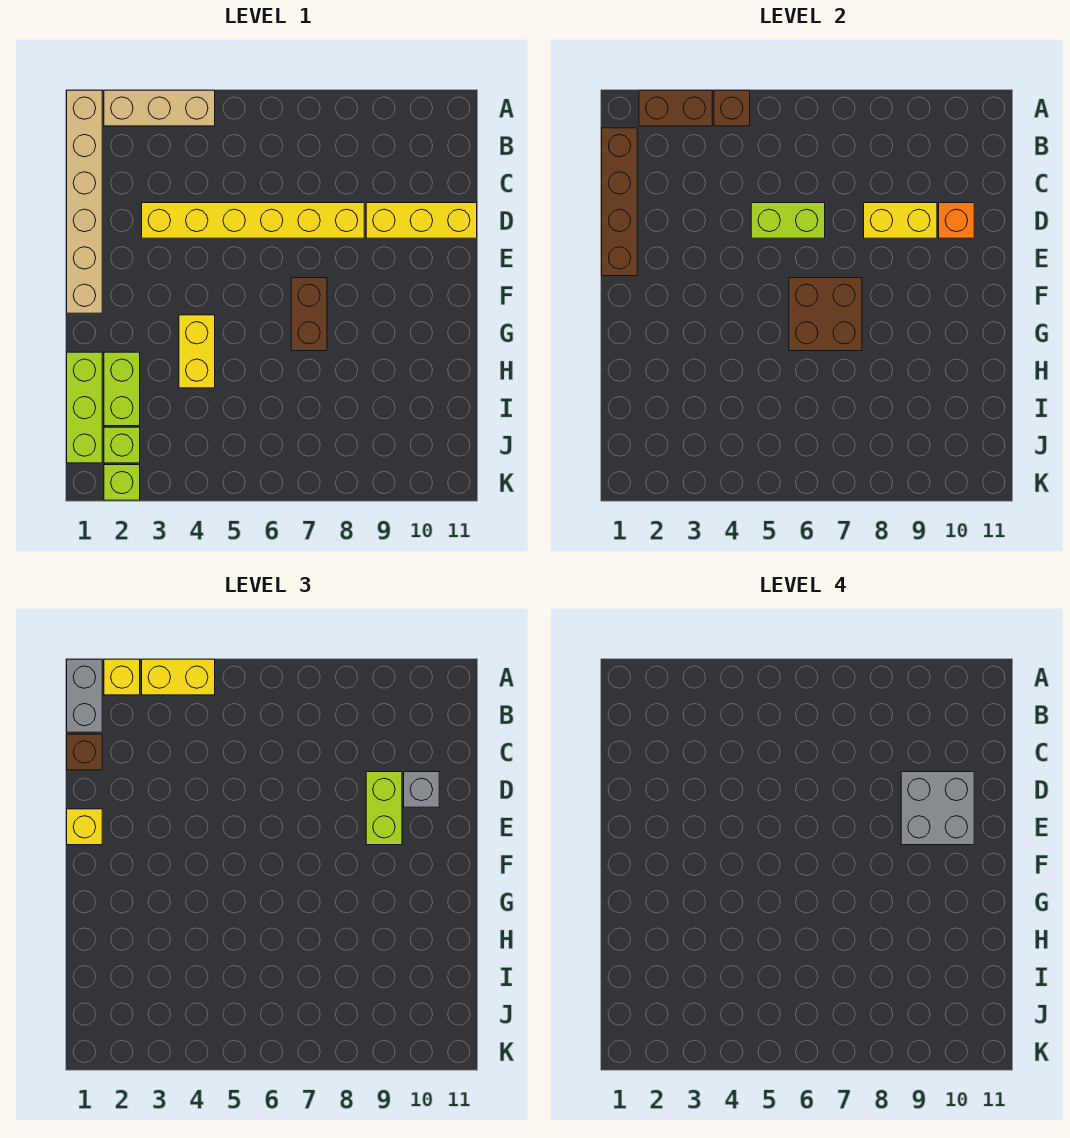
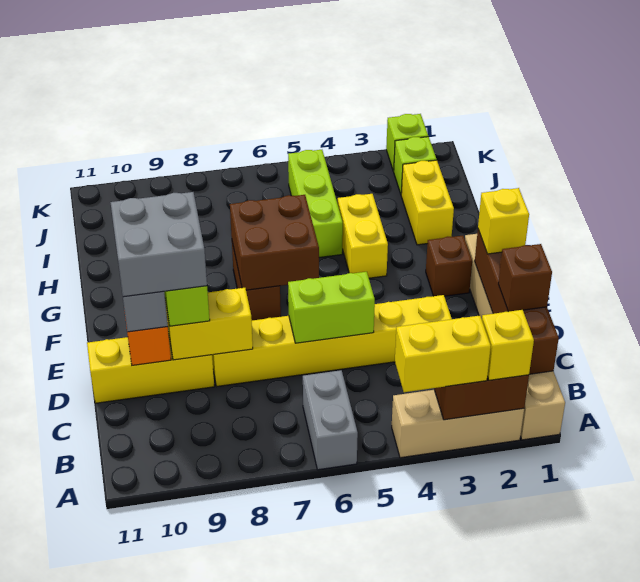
grey brick A1:B1 level 3 -> grey brick A6:B6 level 1
brown brick A4 level 2 -> brown brick F2 level 1
lime brick H1:J1 level 1 -> lime brick H5:J5 level 1
lime brick H2:I2 level 1 -> yellow brick H2:I2 level 1

